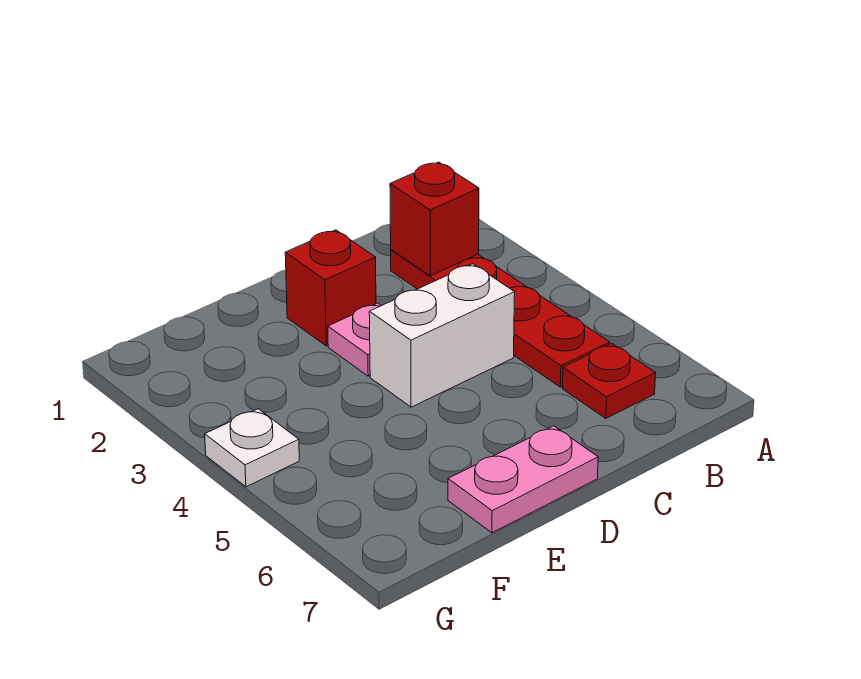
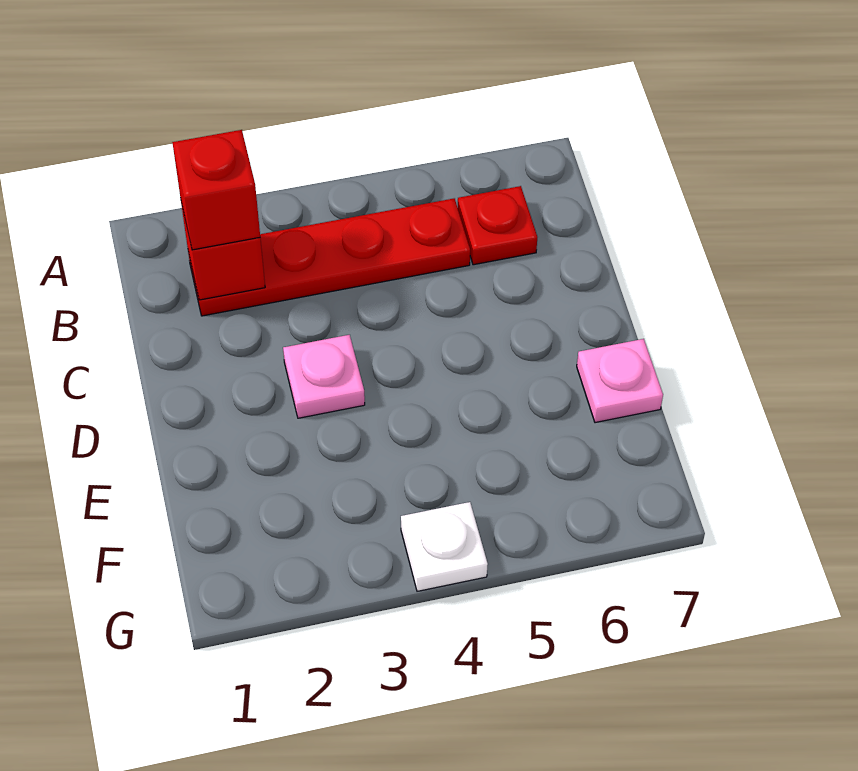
white brick C4:D4 level 1 -> none
red brick D2 level 1 -> red brick B2 level 3
pink plate D7:E7 level 1 -> pink plate E7 level 1

